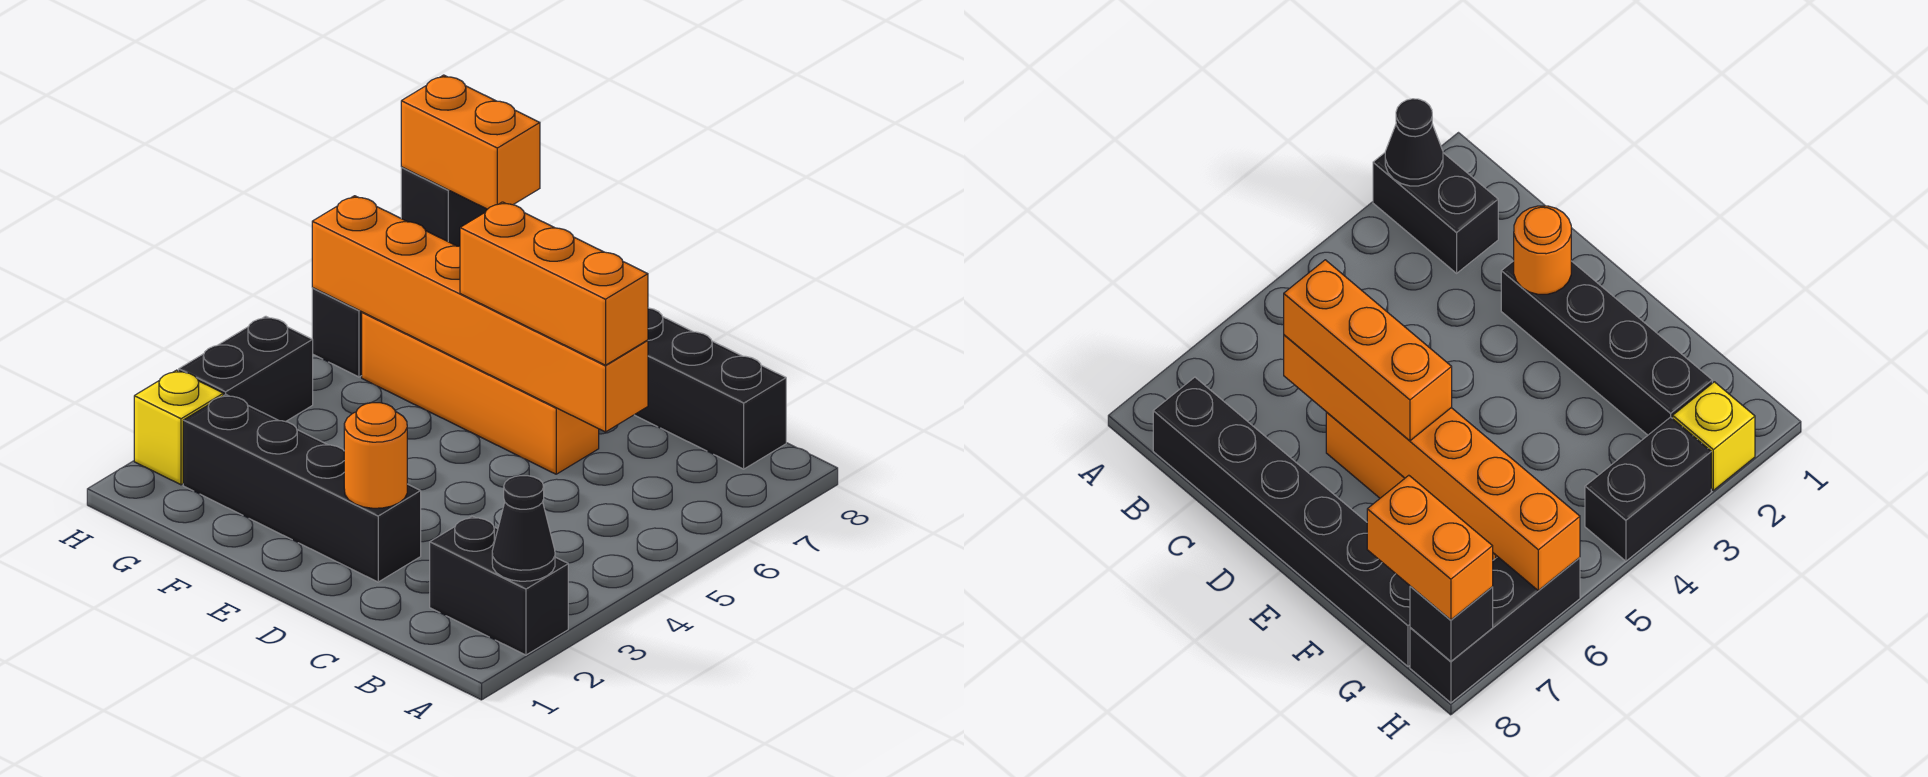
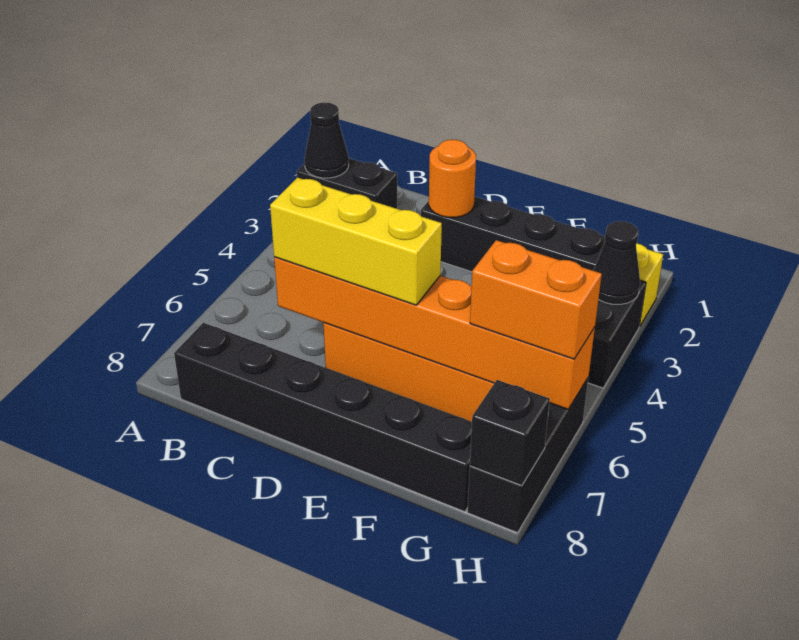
orange brick C6:E6 level 3 -> yellow brick C6:E6 level 3
orange brick G8:H8 level 3 -> orange brick G6:H6 level 3
none -> black cone H3 level 2

